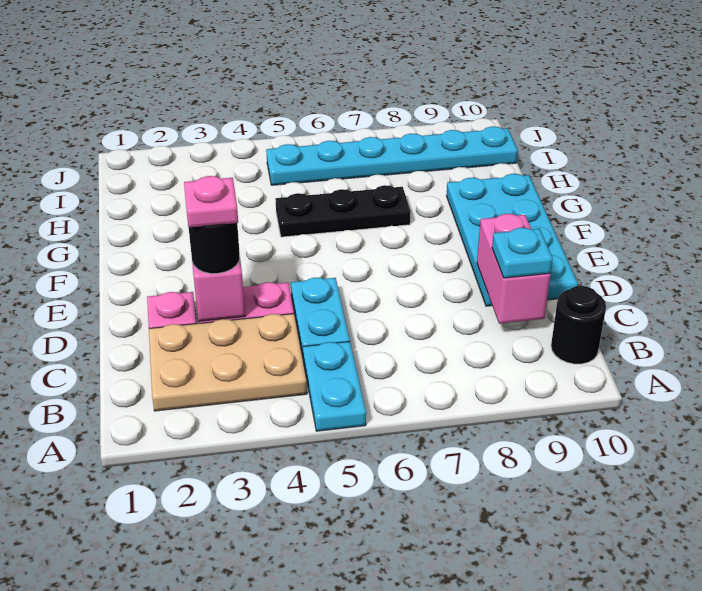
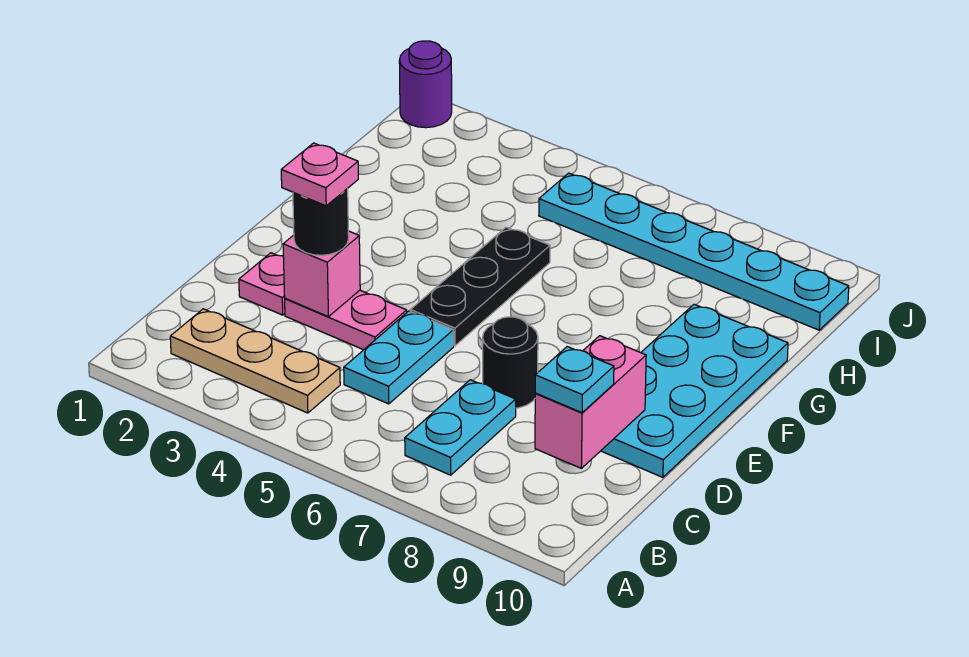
cyan plate A5:B5 level 1 -> cyan plate B7:C7 level 1
tan plate B2:C4 level 1 -> tan plate B2:B4 level 1
black round brick B10 level 1 -> black round brick D7 level 1
black plate G5:G7 level 1 -> black plate E5:G5 level 1
none -> purple round brick J1 level 1

